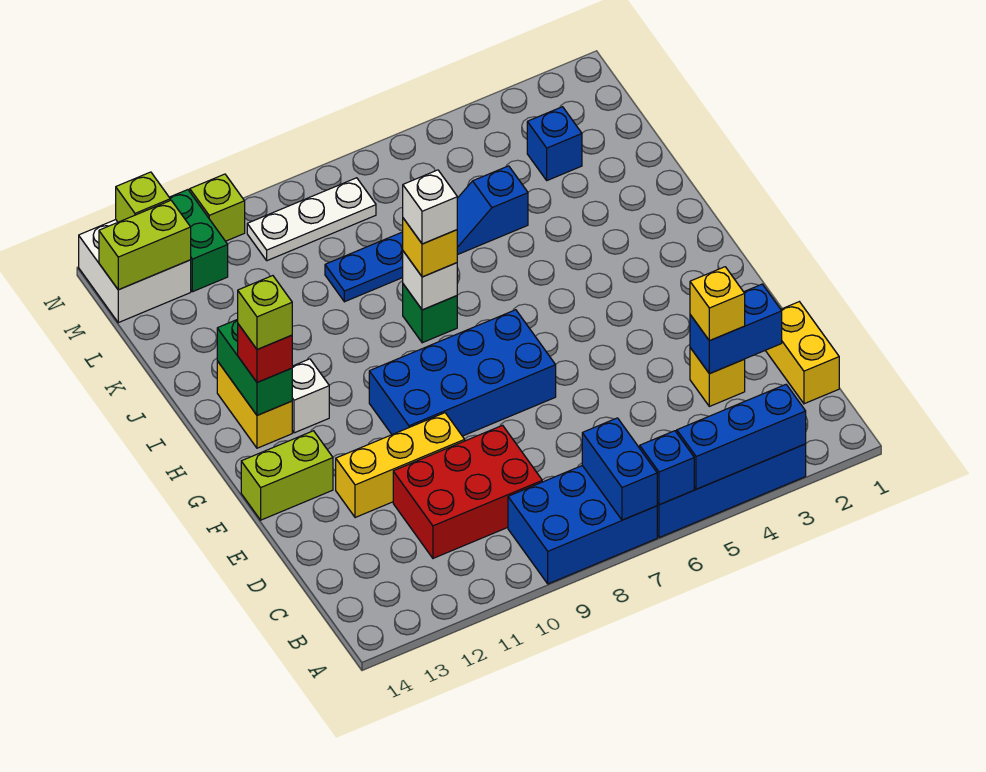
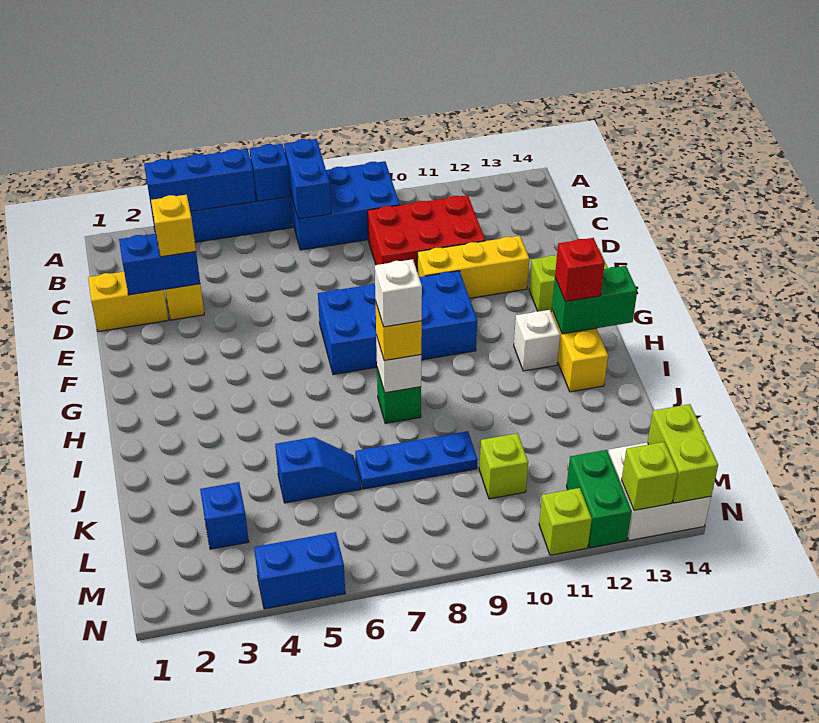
yellow brick C1:D1 level 1 -> yellow brick D1:D2 level 1
green brick H13:I13 level 2 -> green brick H13:H14 level 2
lime brick H13 level 4 -> lime brick L10 level 1
white plate M8:M10 level 1 -> none
lime brick M13:M14 level 2 -> lime brick M14:N14 level 2
none -> blue brick N4:N5 level 1

